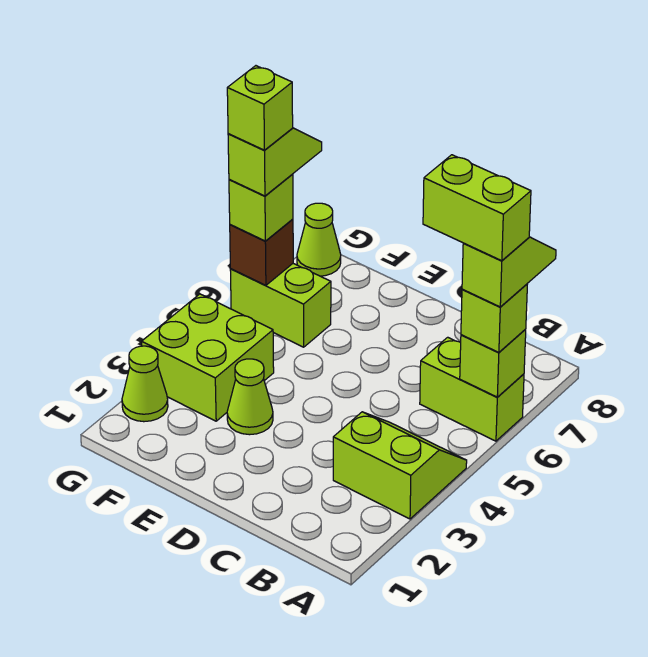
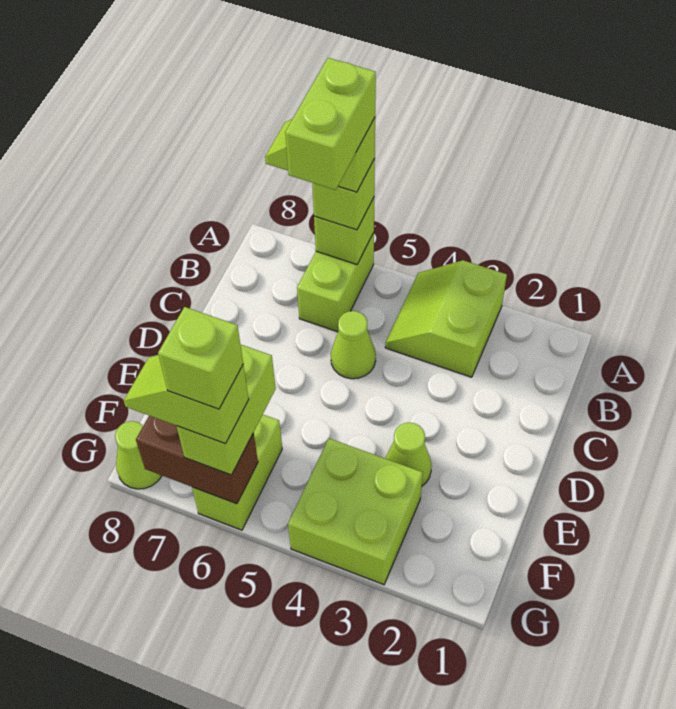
lime cone G2 level 1 -> lime cone C5 level 1
brown brick G6 level 2 -> brown brick G6:G7 level 2
lime brick G6 level 3 -> lime brick F6:G6 level 3

